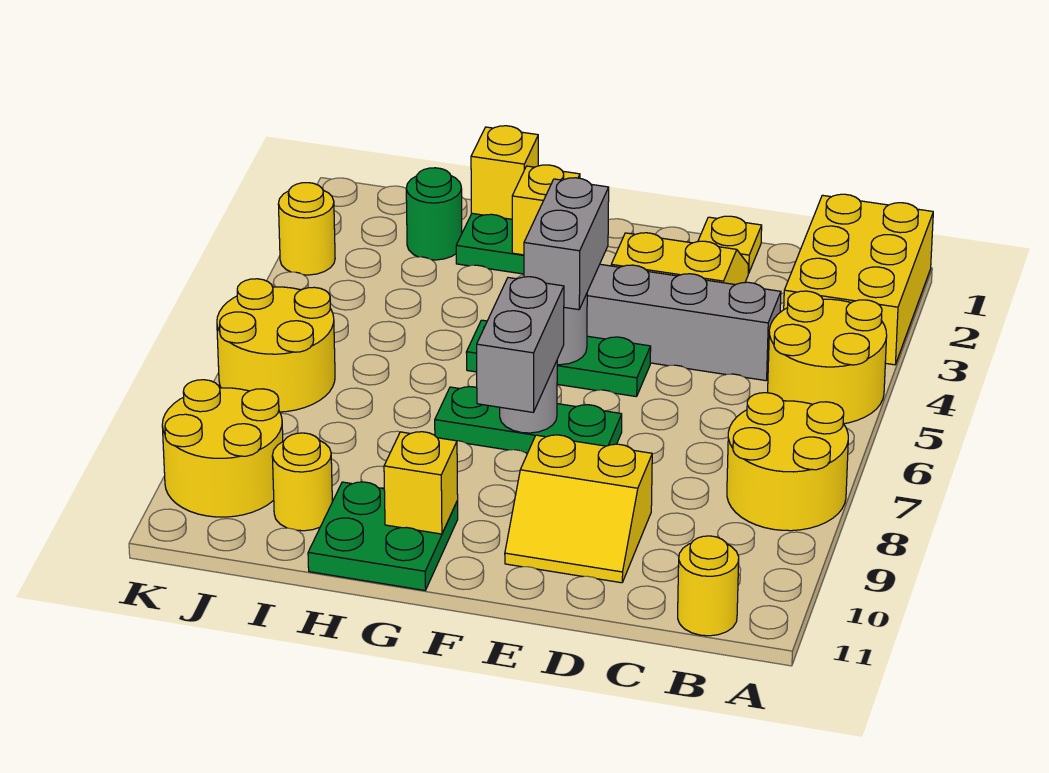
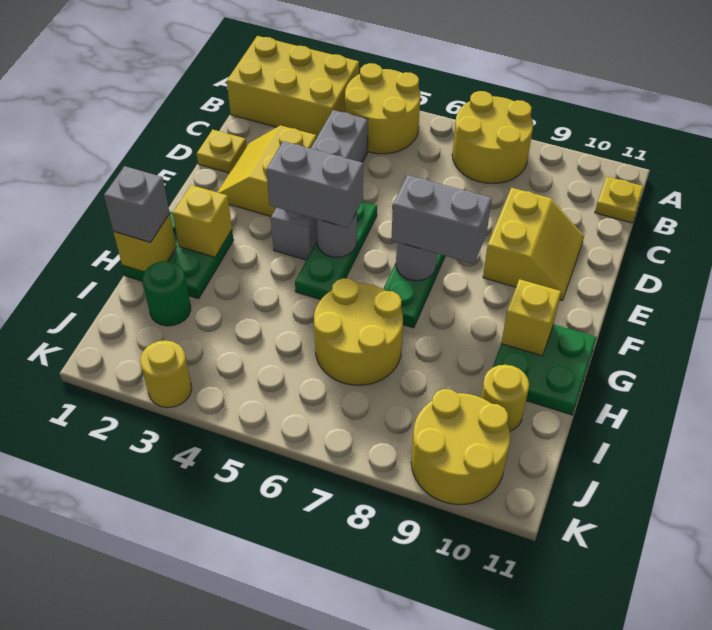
yellow round brick B11 level 1 -> yellow plate B11 level 1
none -> grey brick H1 level 3
yellow round brick J6:K7 level 1 -> yellow round brick H6:I7 level 1

